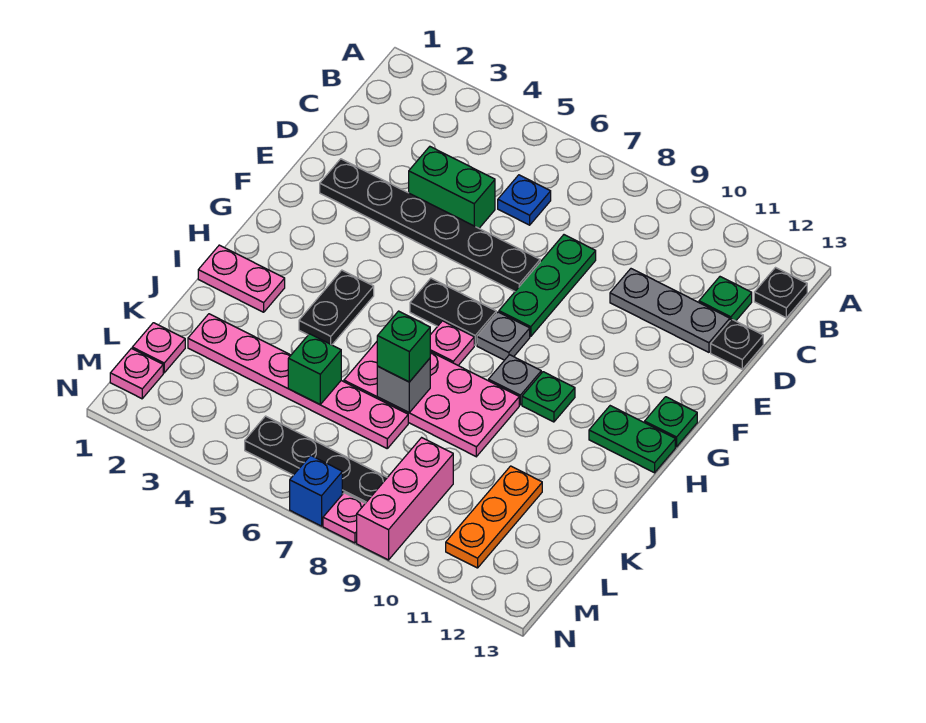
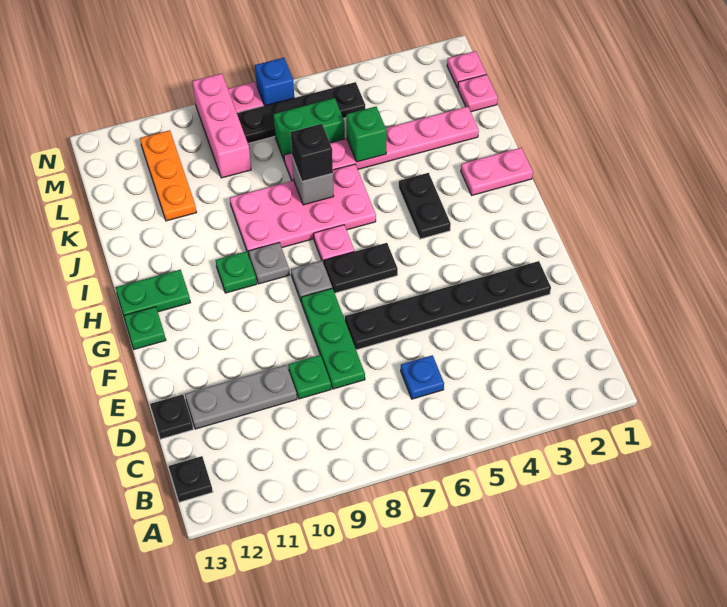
green plate C12 level 1 -> green plate D9 level 1
green brick D4:D5 level 1 -> green brick L6:L7 level 1
green brick J7 level 3 -> black brick J7 level 3

